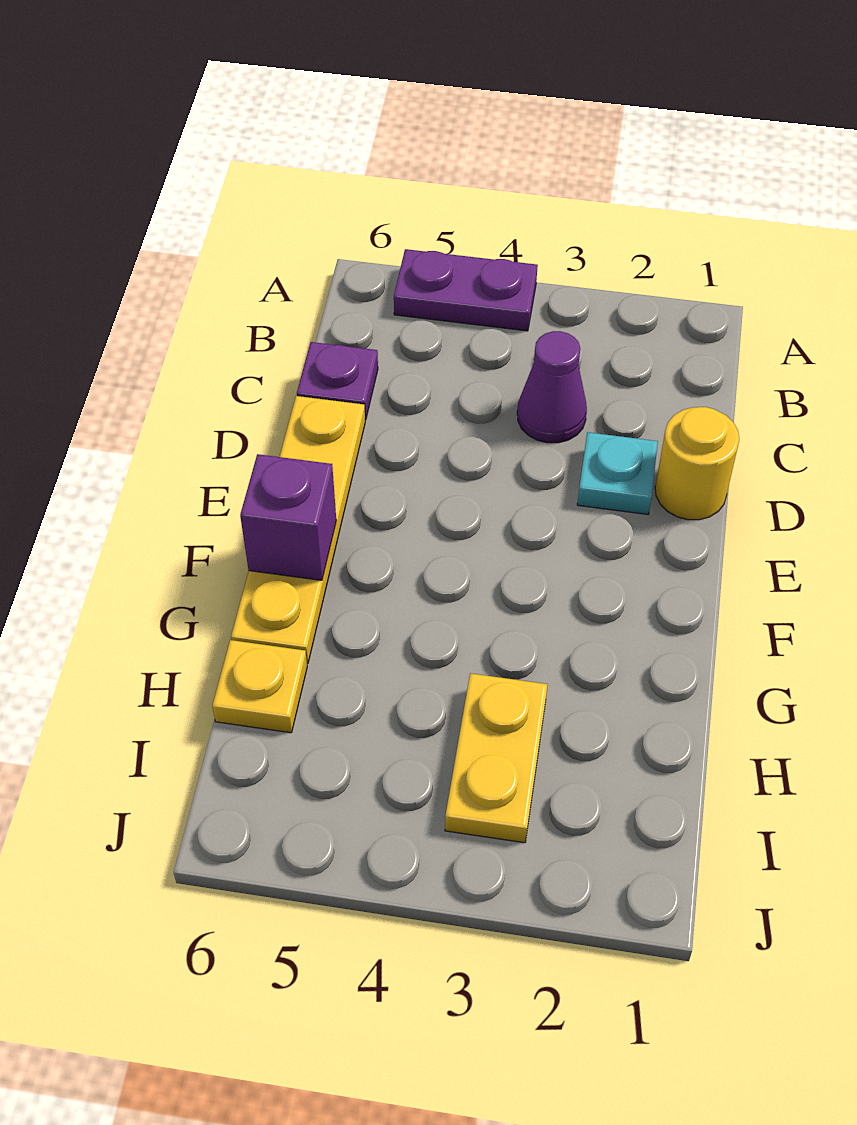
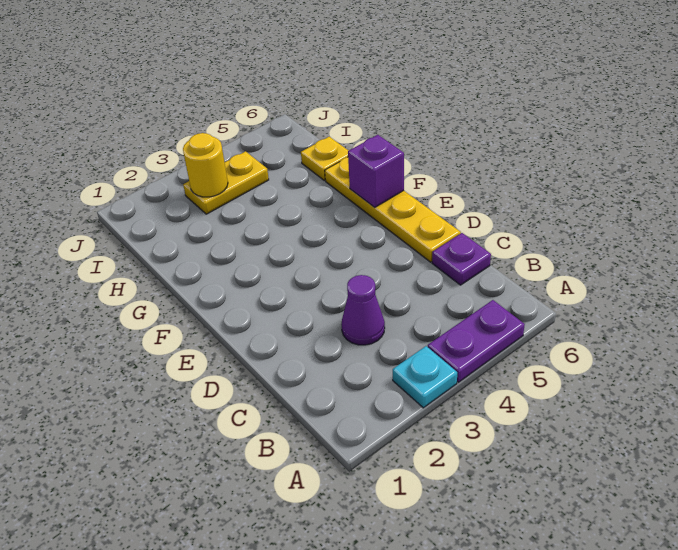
yellow round brick D1 level 1 -> yellow round brick I3 level 2
cyan plate D2 level 1 -> cyan plate A3 level 1
yellow plate H3:I3 level 1 -> yellow plate I3:I4 level 1

